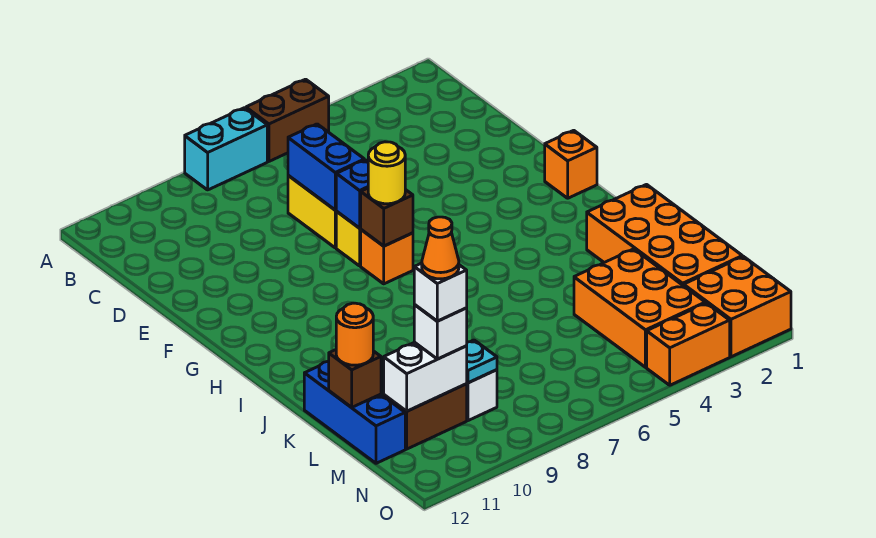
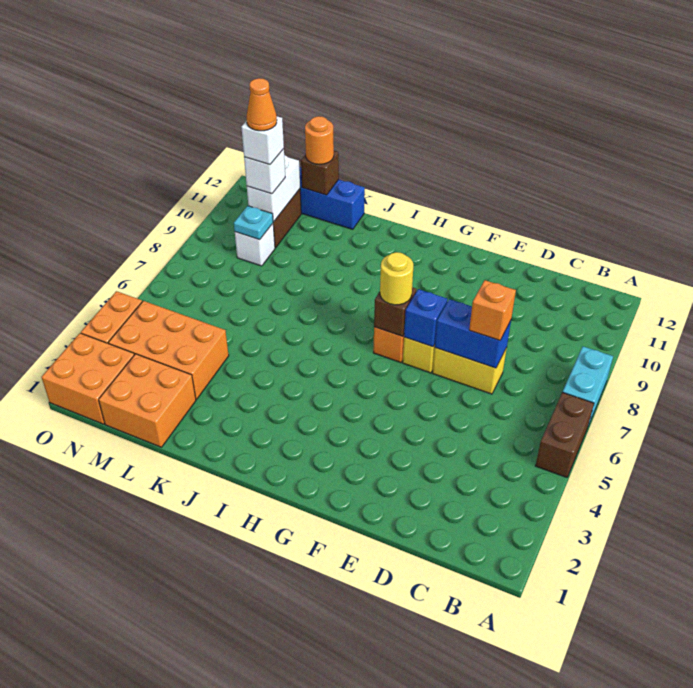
orange brick G1 level 1 -> orange brick D7 level 3
orange brick J1:M2 level 1 -> orange brick L1:M2 level 1

